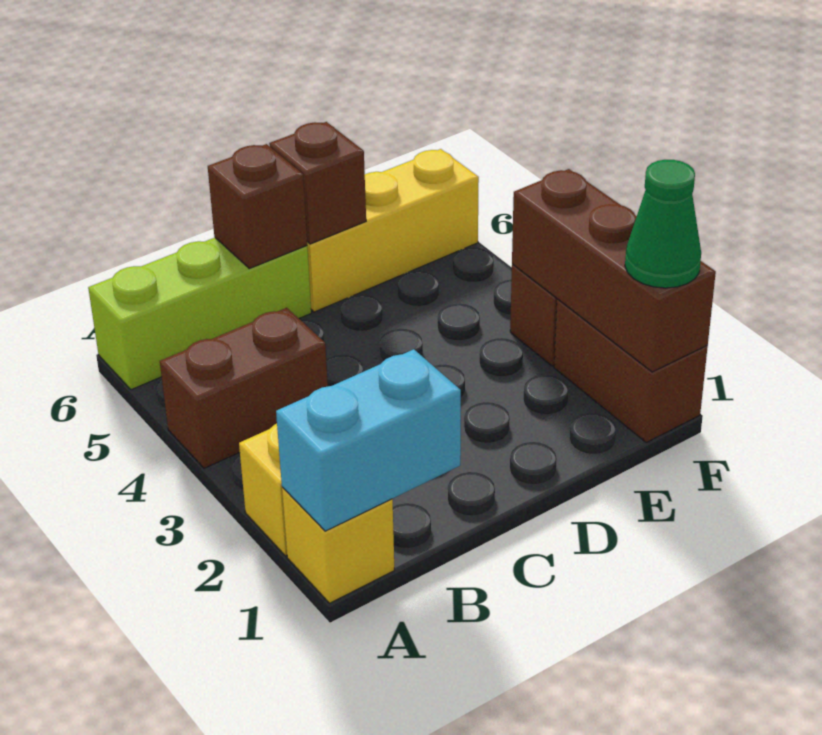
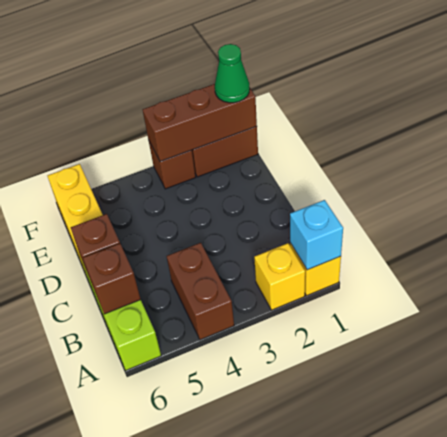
cyan brick A1:B1 level 2 -> cyan brick A1 level 2
brown brick D6 level 2 -> brown brick B6 level 2

